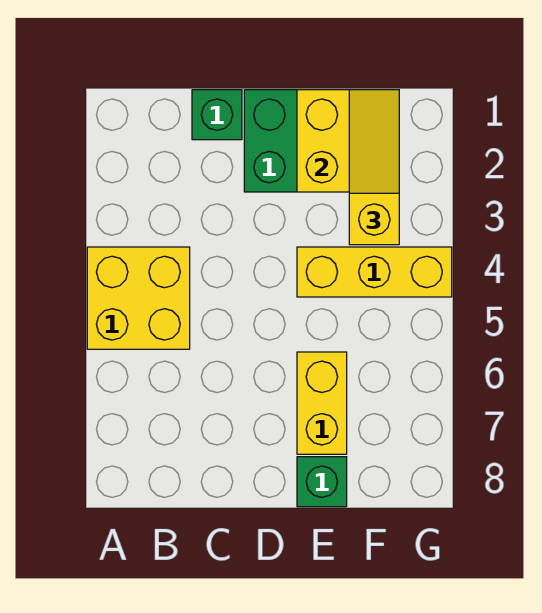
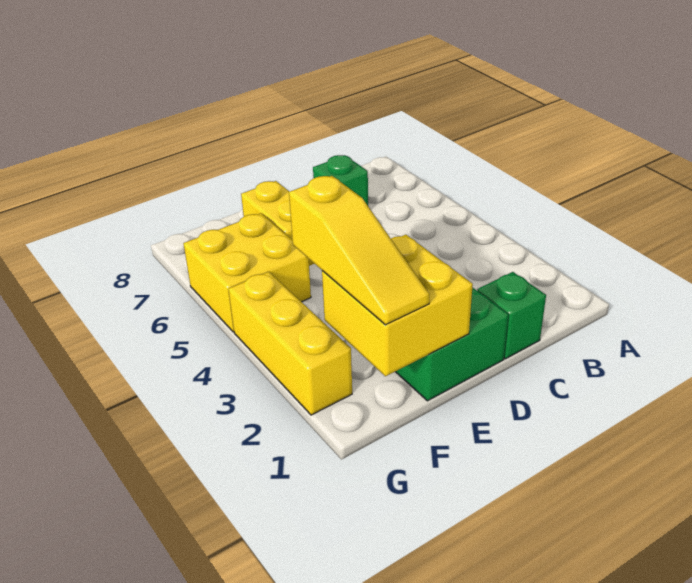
yellow brick A4:B5 level 1 -> yellow brick F5:G6 level 1
yellow brick E4:G4 level 1 -> yellow brick G2:G4 level 1
green brick E8 level 1 -> green brick C7 level 1

